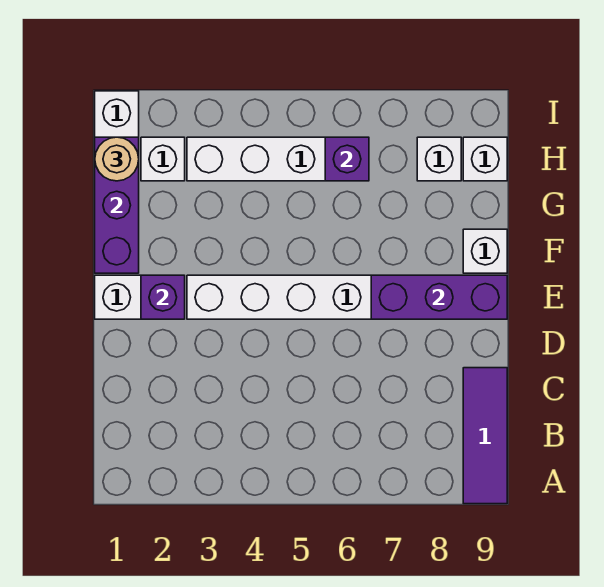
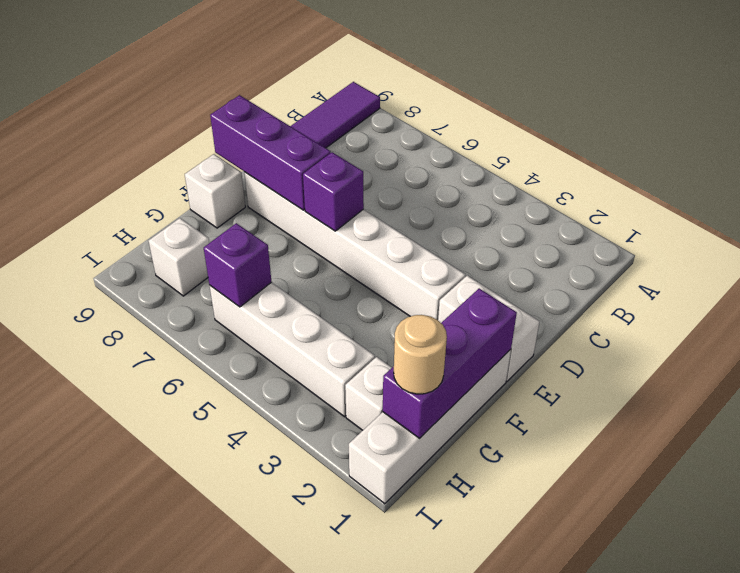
purple brick E2 level 2 -> purple brick E6 level 2
white brick H9 level 1 -> none

